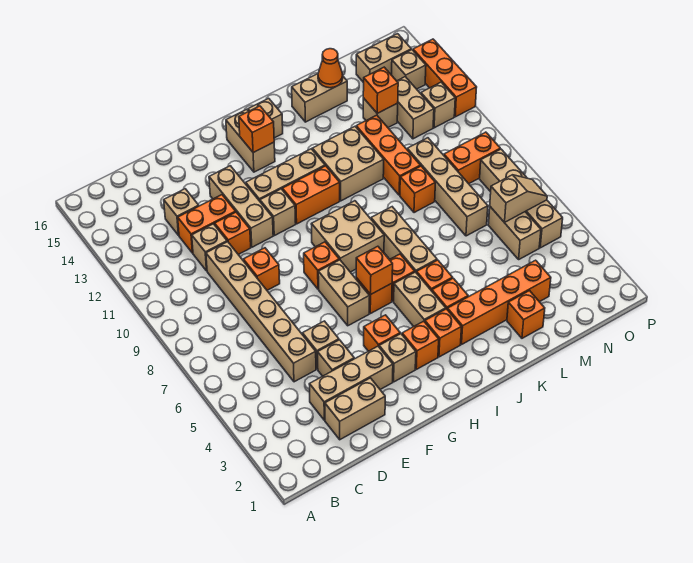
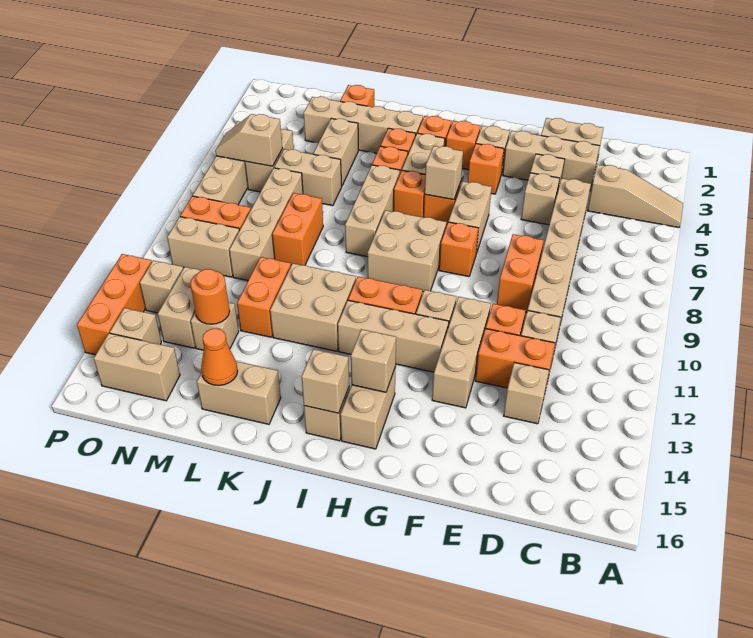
none -> tan slope A4:C4 level 1 top C
orange brick E9 level 1 -> orange brick E8:E9 level 1
orange brick H6 level 2 -> tan brick H6 level 2
orange brick H14 level 2 -> tan brick H14 level 2
none -> tan brick I15 level 2
orange brick J3:M3 level 1 -> tan brick J3:M3 level 1
none -> tan brick L4:L5 level 1
none -> tan brick L6:M6 level 1
orange brick L9 level 1 -> orange brick L8:L9 level 1
orange brick L10:L12 level 1 -> orange brick L11:L12 level 1
orange brick M13 level 2 -> orange round brick M13 level 2
none -> tan brick N10:O10 level 1

